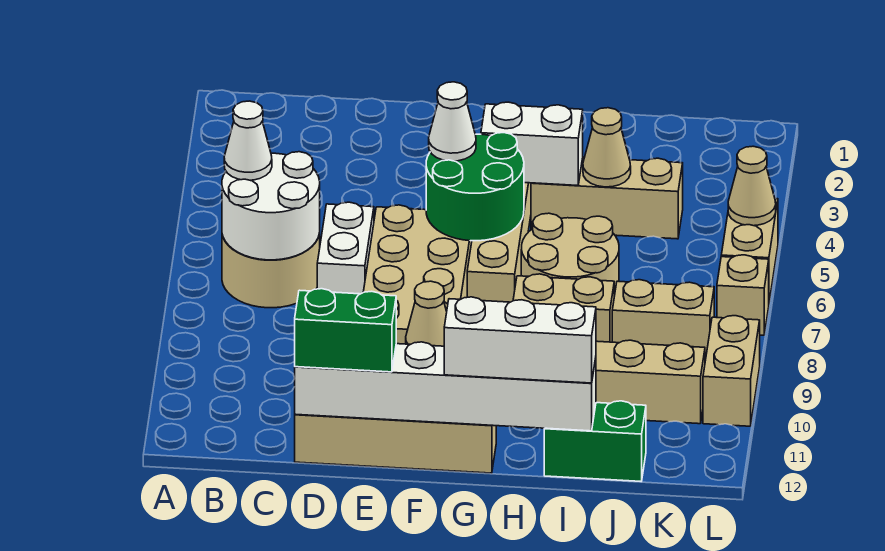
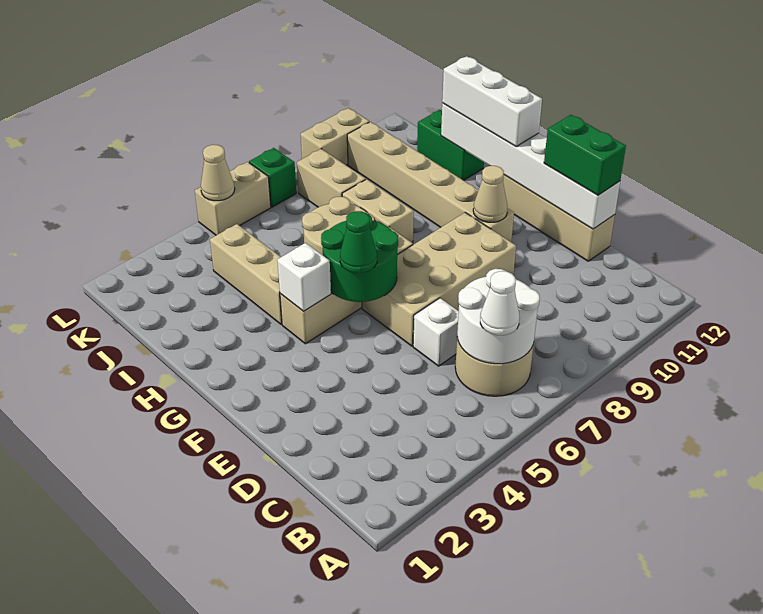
white brick D6:D7 level 1 -> white brick D6 level 1
white cone F5 level 3 -> green cone F5 level 3
white brick G4:H4 level 2 -> white brick G4 level 2
tan cone I4 level 2 -> none
tan brick L7 level 1 -> green brick L7 level 1

